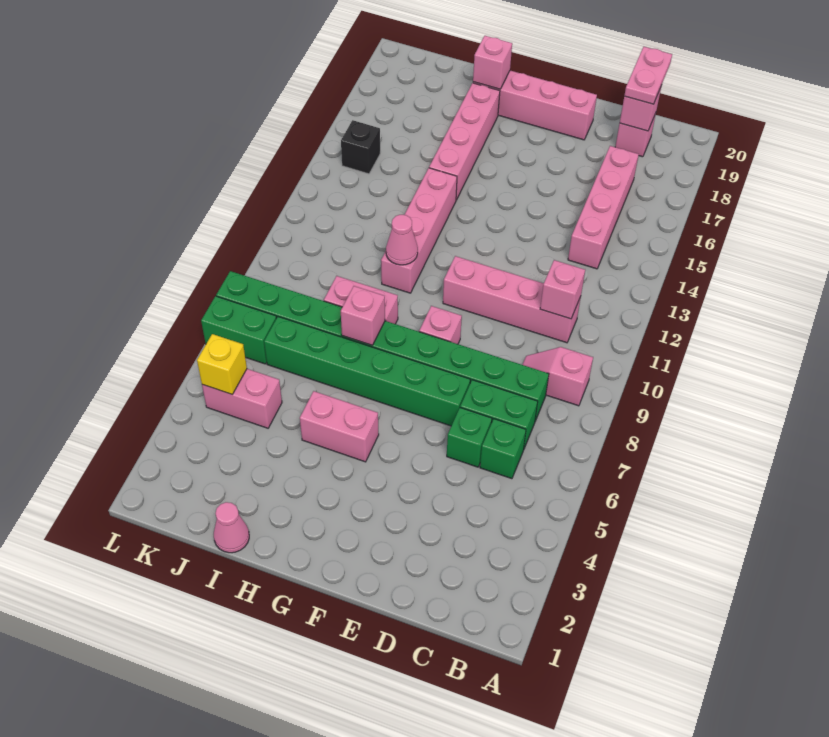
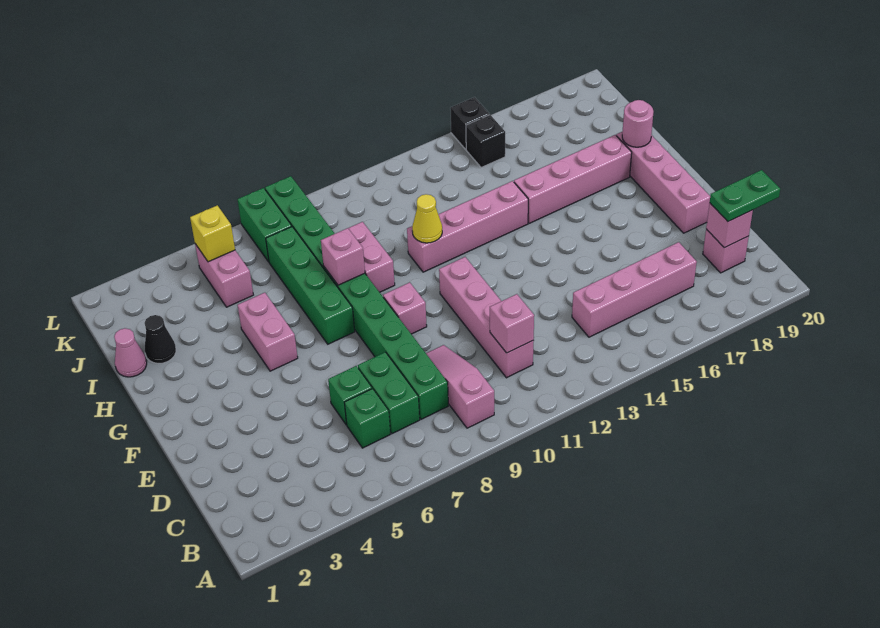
pink slope B9:C9 level 1 top B -> pink slope B9:D9 level 1 top B
pink plate C19:C20 level 3 -> green plate C19:C20 level 3
green brick E7:J7 level 1 -> green brick G7:J7 level 1
pink cone H11 level 2 -> yellow cone H11 level 2
pink brick H19 level 2 -> pink round brick H19 level 2
none -> black cone I2 level 1
none -> black brick L15 level 1

